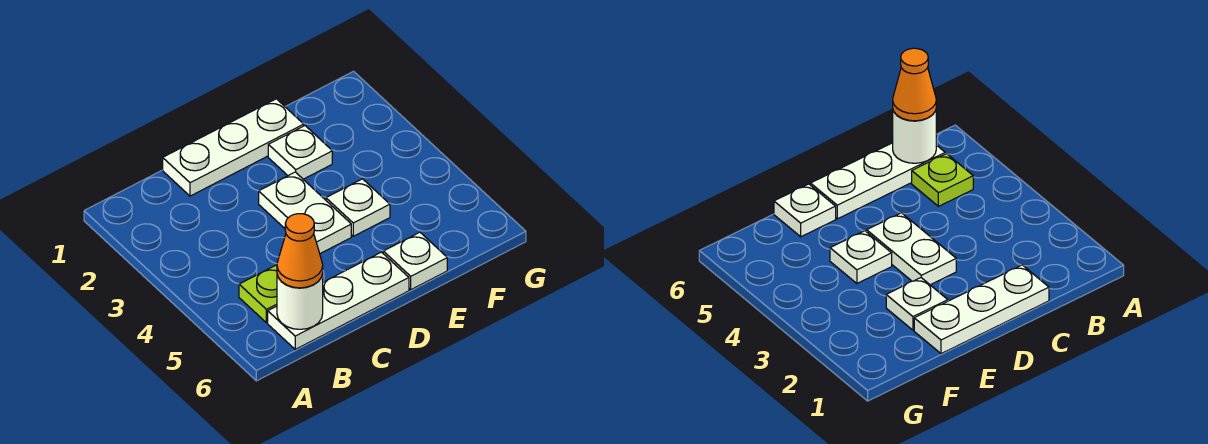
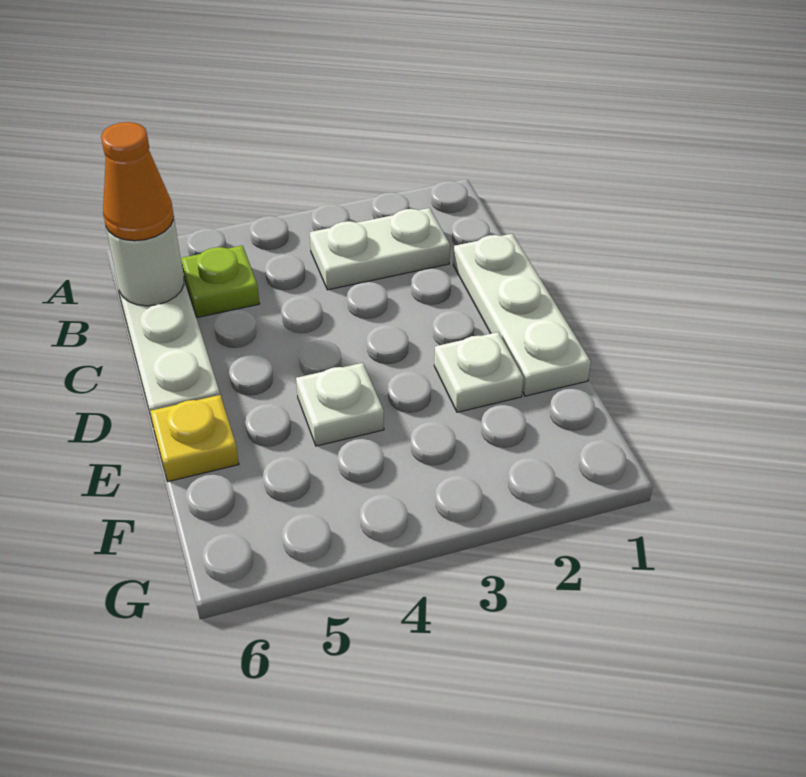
white plate D3:D4 level 1 -> white plate B2:B3 level 1
white plate E6 level 1 -> yellow plate E6 level 1

